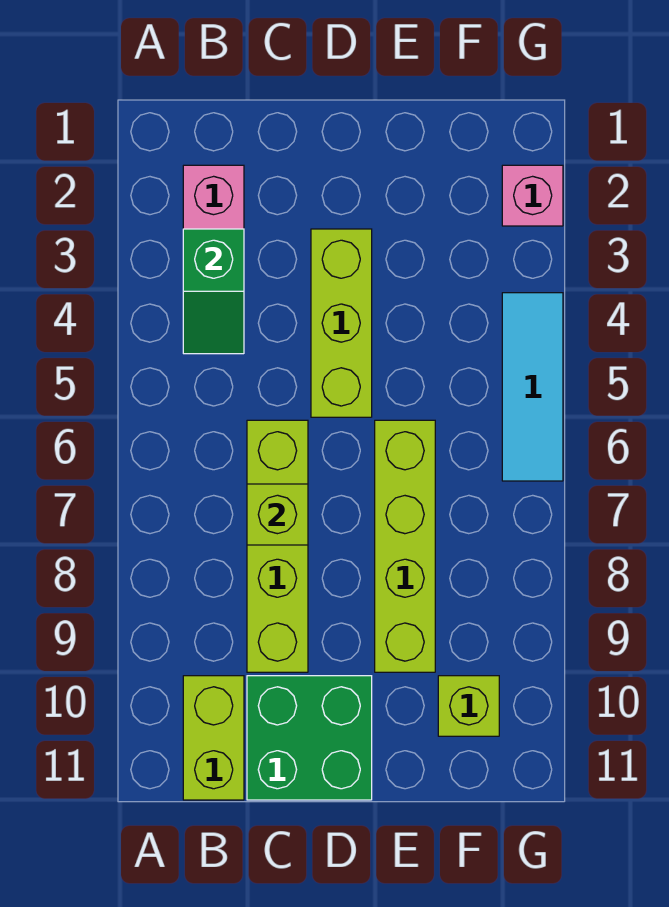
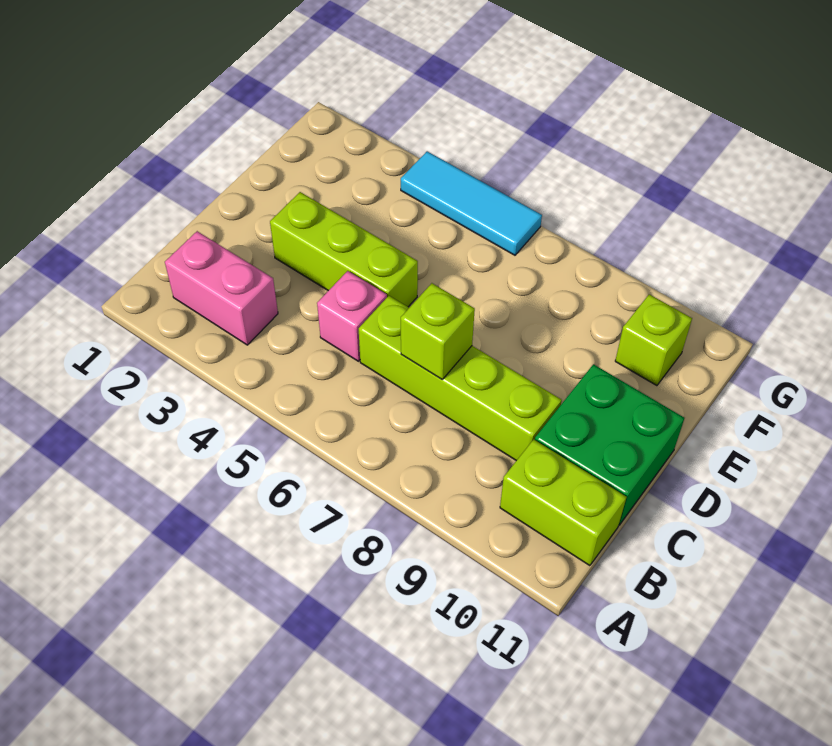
green slope B3:B4 level 2 top 3 -> none
lime brick E6:E9 level 1 -> none
pink brick G2 level 1 -> pink brick C5 level 1

